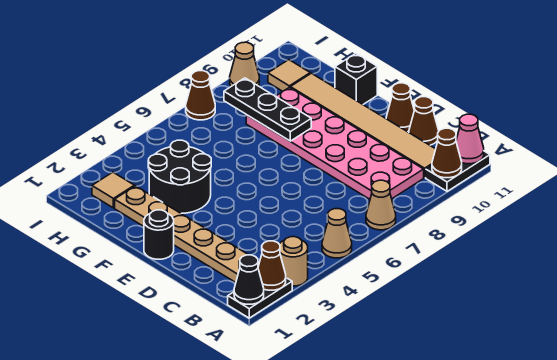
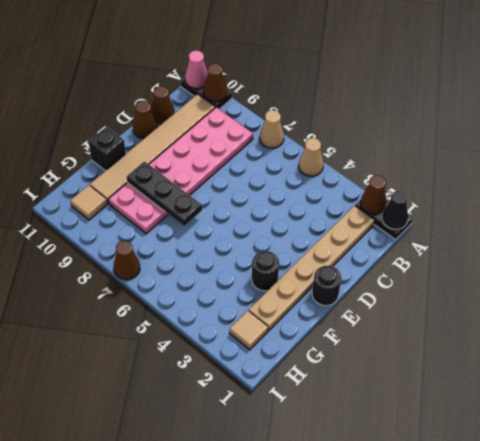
tan round brick A3 level 1 -> none
black round brick F3:G4 level 1 -> black round brick F3 level 1
black plate F8:H8 level 2 -> black plate F7:F9 level 2
tan cone I9 level 1 -> none

